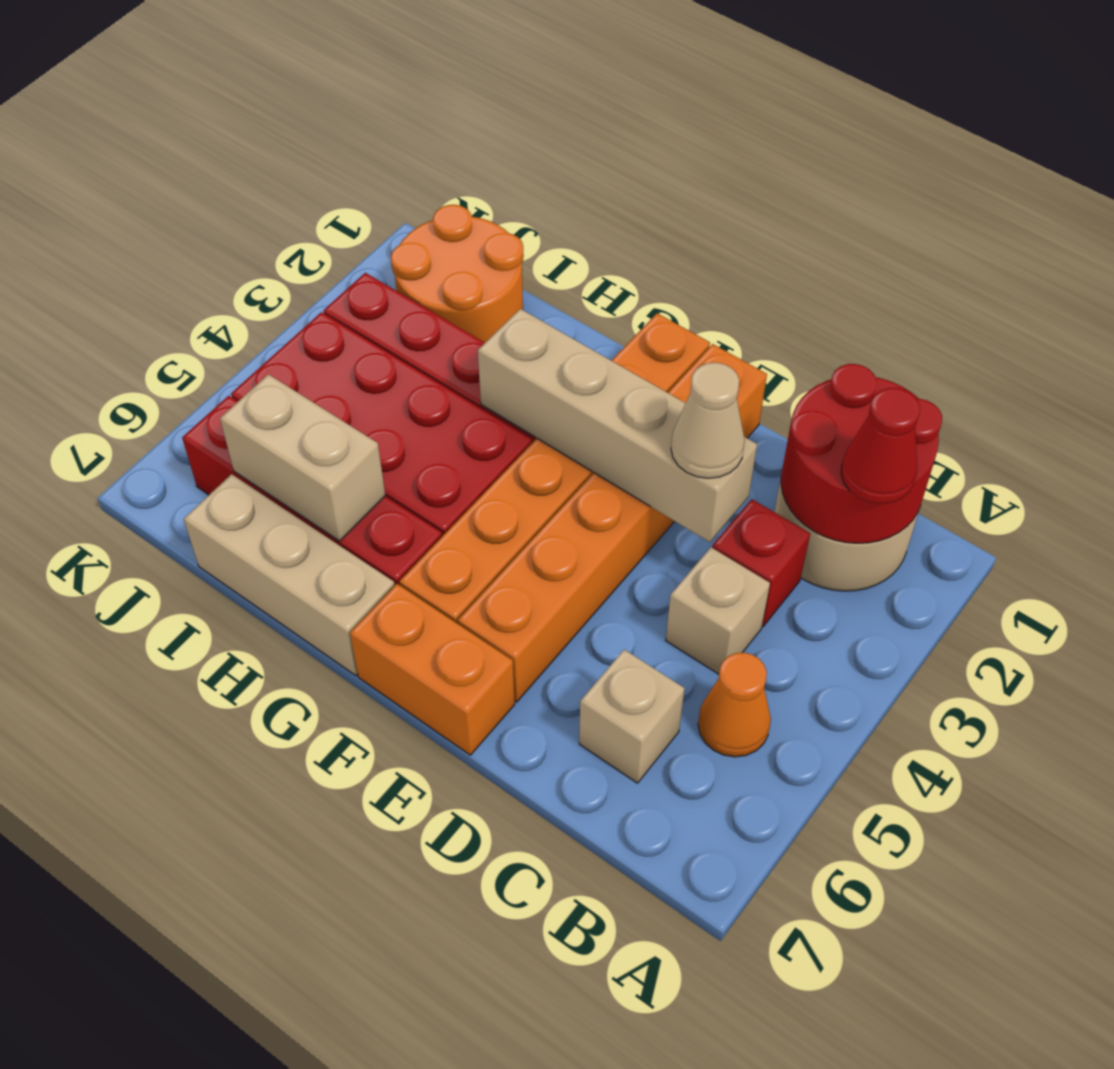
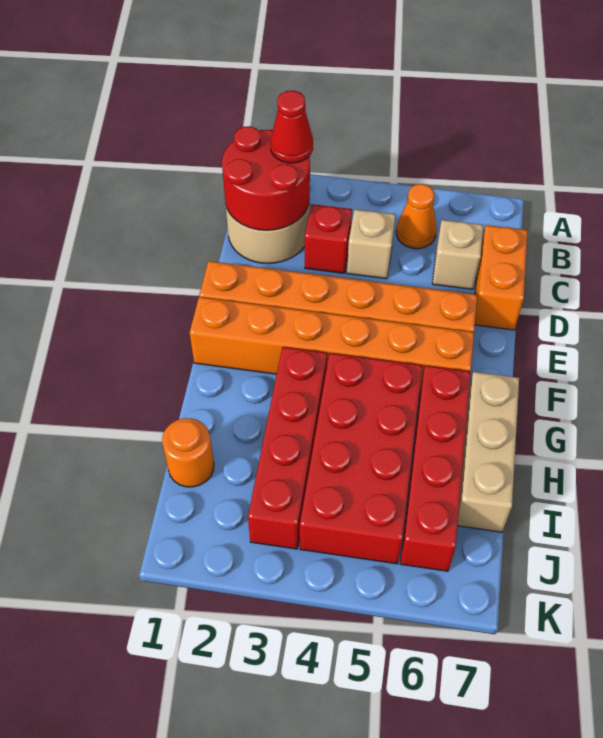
tan brick D3:G3 level 2 -> none
tan cone D3 level 3 -> none
orange brick E7:F7 level 1 -> orange brick C7:D7 level 1
tan brick H6:I6 level 2 -> none
orange round brick I1:J2 level 1 -> orange round brick I1 level 1

